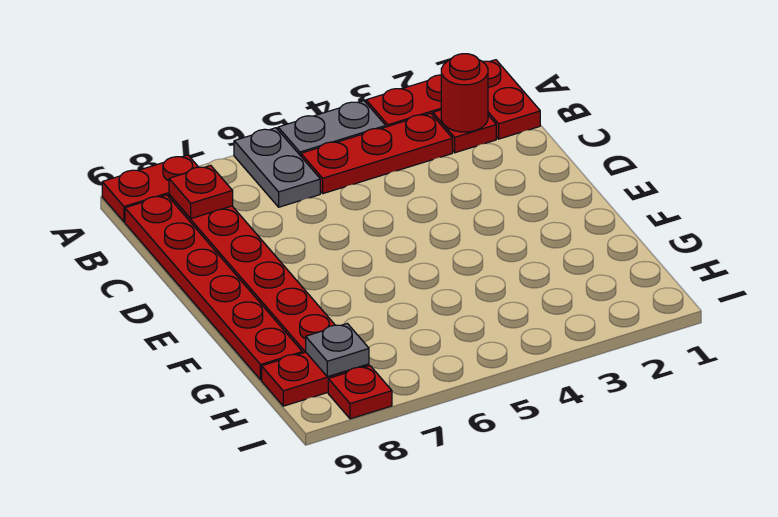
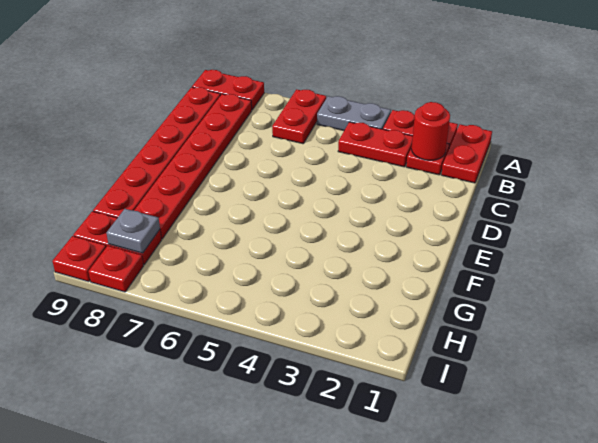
grey plate A6:B6 level 1 -> red plate A6:B6 level 1
red plate B3:B5 level 1 -> red plate B3:B4 level 1
red plate B8 level 2 -> red plate I9 level 1

